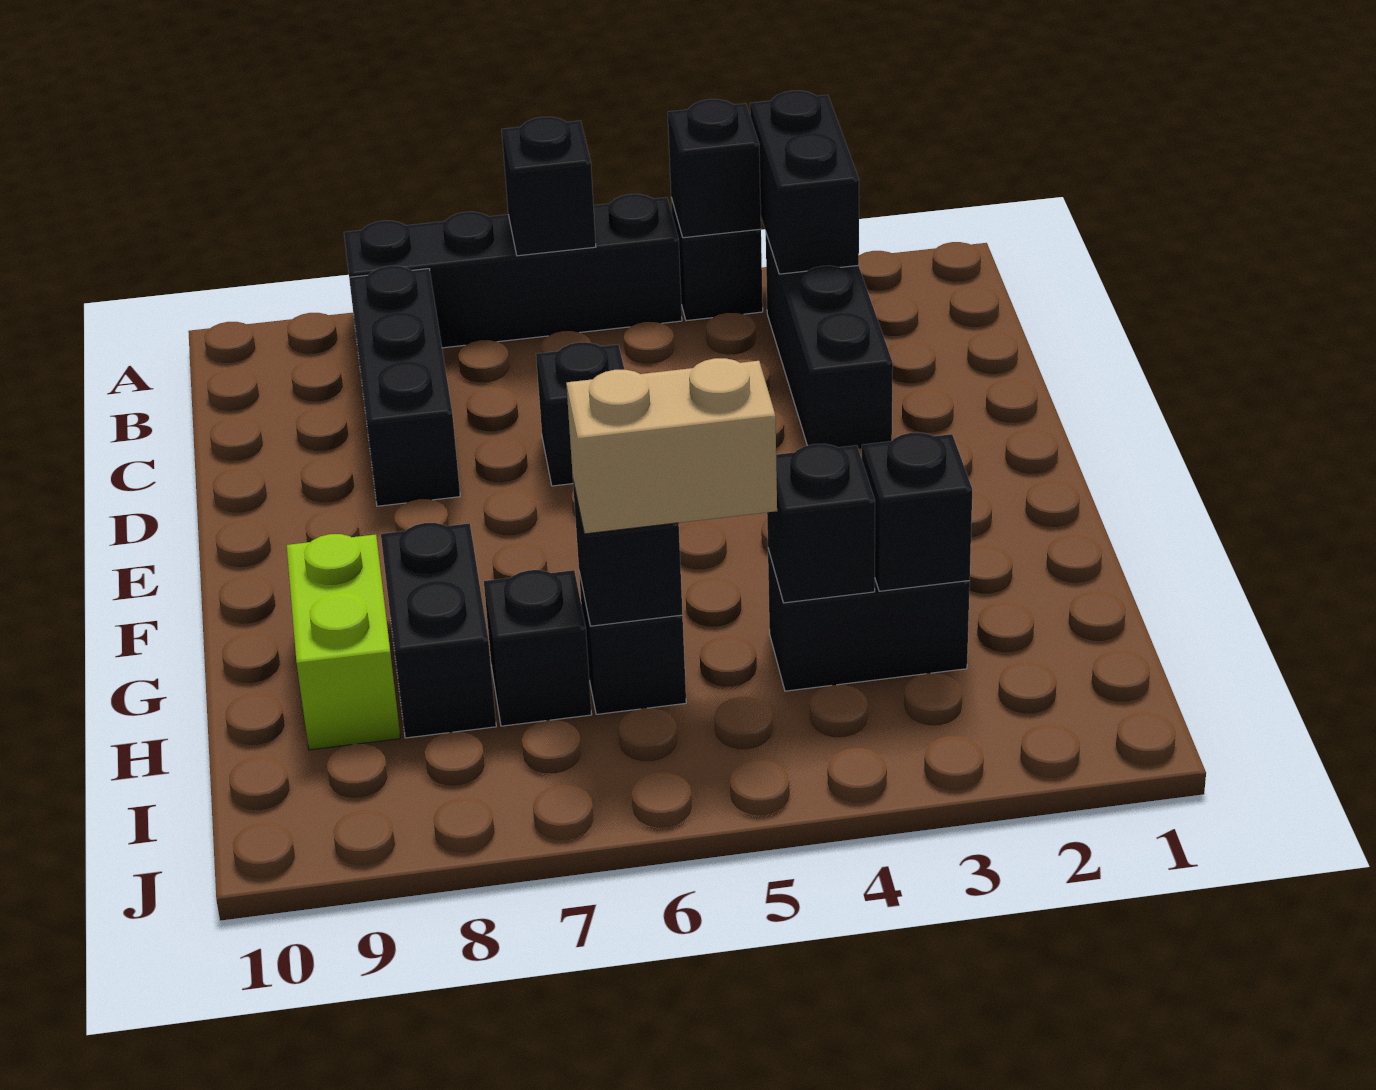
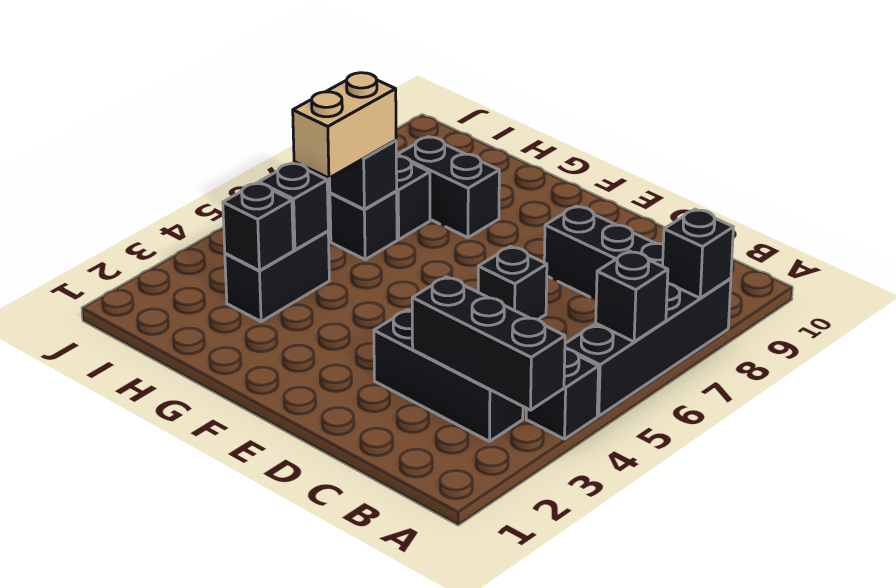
black brick A3:B3 level 2 -> black brick A3:C3 level 2
black brick A4 level 2 -> black brick A8 level 2
lime brick G9:H9 level 1 -> none

